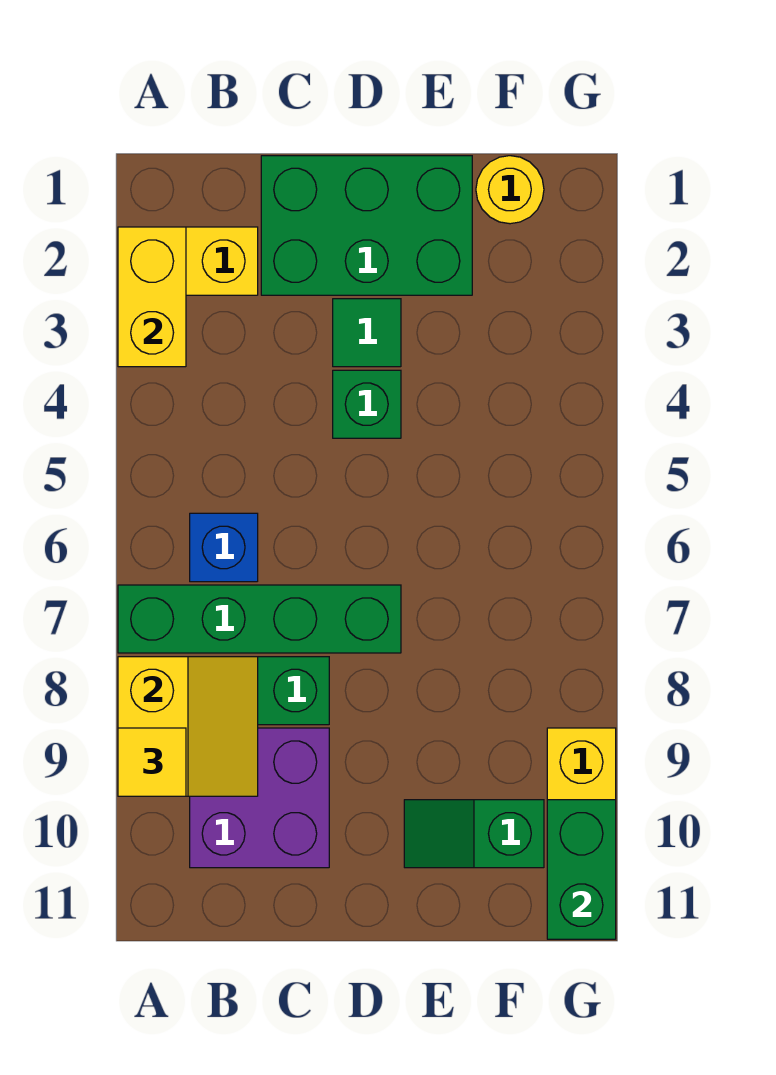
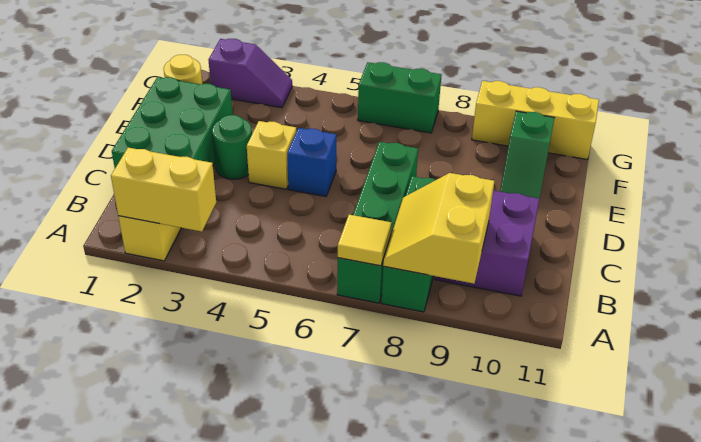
yellow slope A8:B9 level 2 top A -> yellow slope A8:B9 level 2 top 9
yellow tile A9 level 3 -> yellow tile A7 level 2
blue brick B6 level 1 -> blue brick D5 level 1
green tile D3 level 1 -> green round brick D3 level 1
green brick D4 level 1 -> yellow brick D4 level 1
none -> purple slope G2:G3 level 1 top 2
green brick G10:G11 level 2 -> green brick G6:G7 level 1

